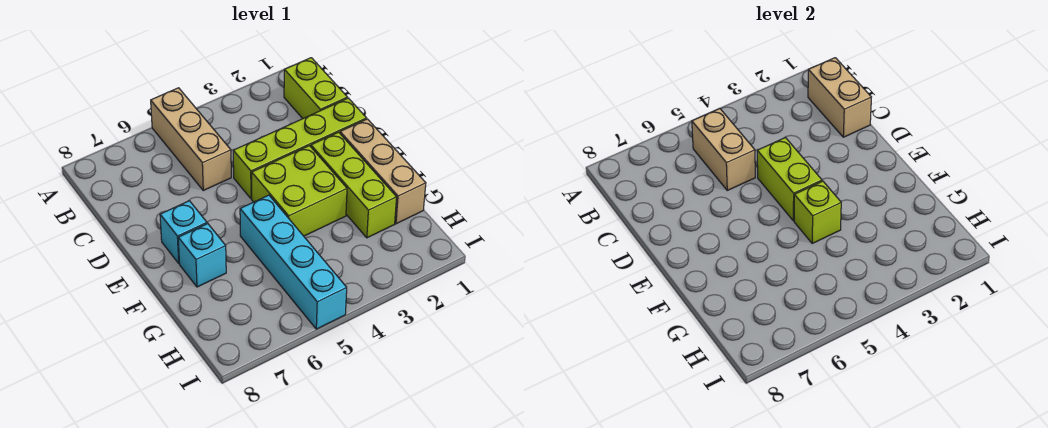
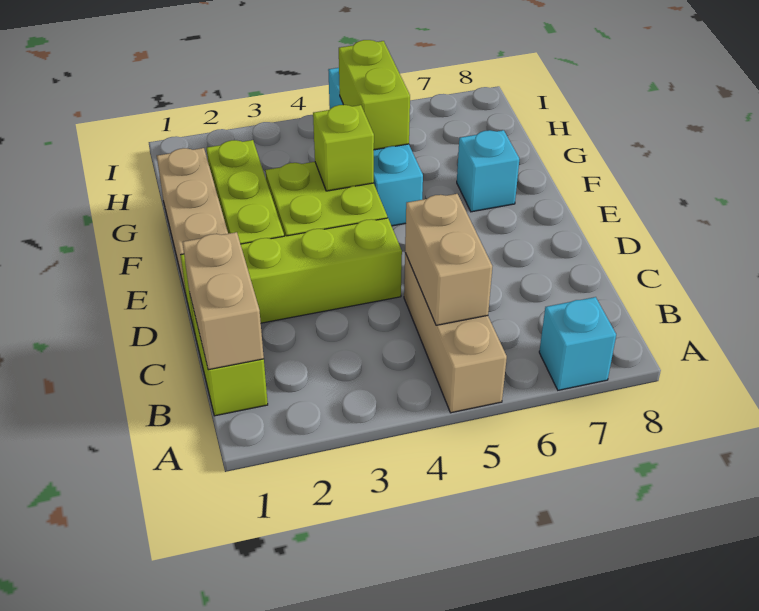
lime brick D4:E4 level 2 -> lime brick G5:H5 level 2
cyan brick E7 level 1 -> cyan brick A7 level 1

